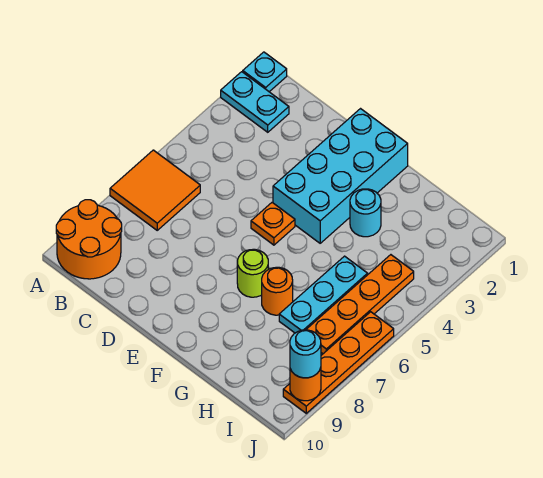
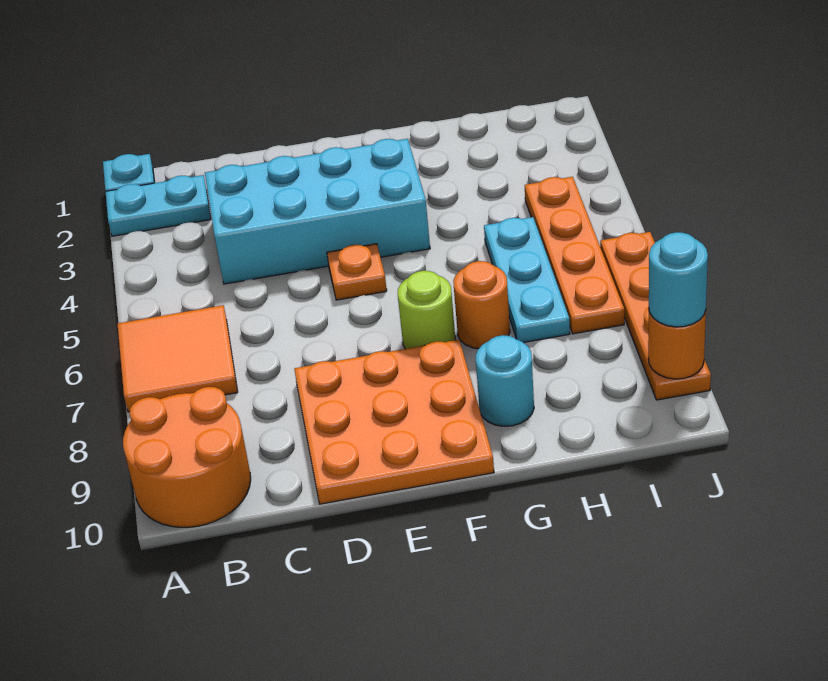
none -> orange plate D8:F10 level 1
cyan brick E1:F4 level 1 -> cyan brick C3:F4 level 1
cyan round brick G3 level 1 -> cyan round brick G9 level 1

